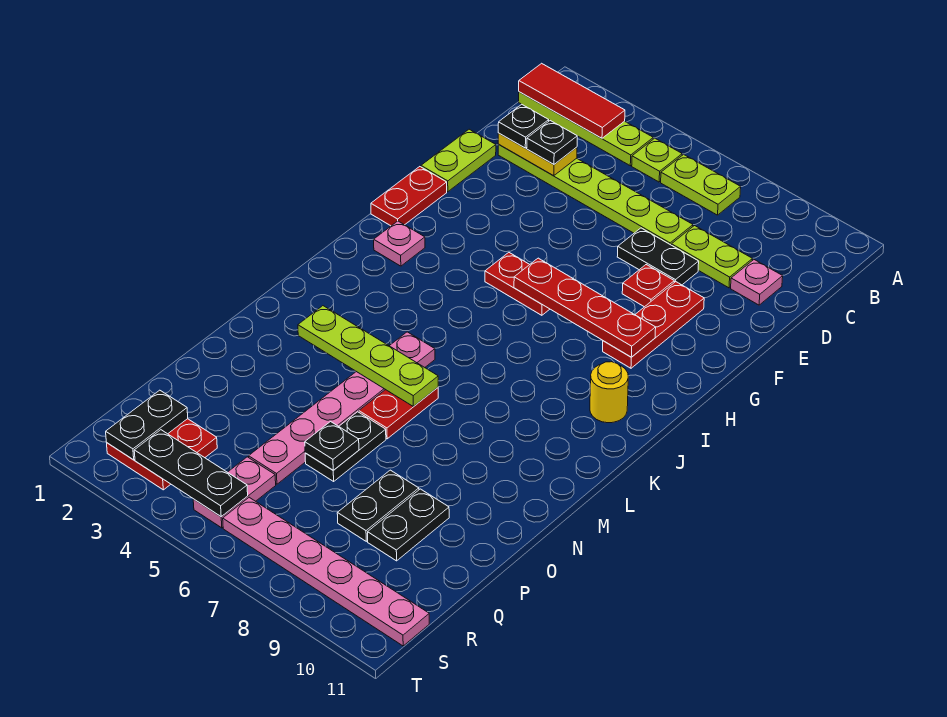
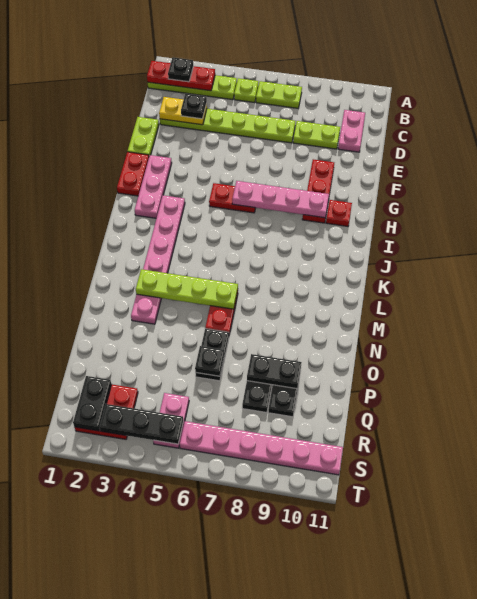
red tile B1:B3 level 2 -> red plate B1:B3 level 2
black plate D2 level 3 -> black plate B2 level 3
pink plate D10 level 1 -> pink plate C10:D10 level 1
black plate E7:E8 level 1 -> black plate P8:P9 level 2
red plate F8 level 1 -> red plate H10 level 1
red plate H6:H9 level 2 -> pink plate H6:H9 level 2
pink plate I2 level 1 -> pink plate G2:I2 level 1
yellow round brick J10 level 1 -> none
pink plate L5:Q5 level 1 -> pink plate I3:N3 level 1

